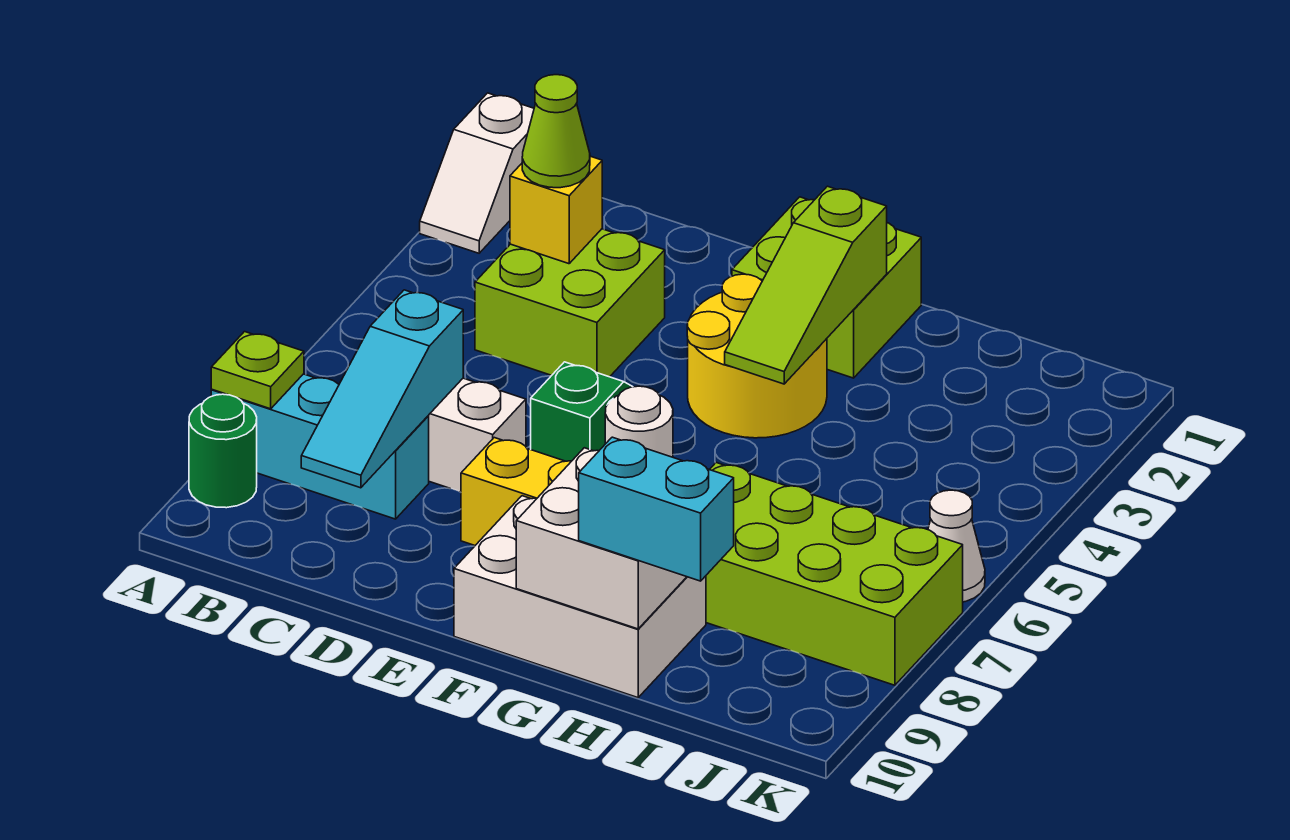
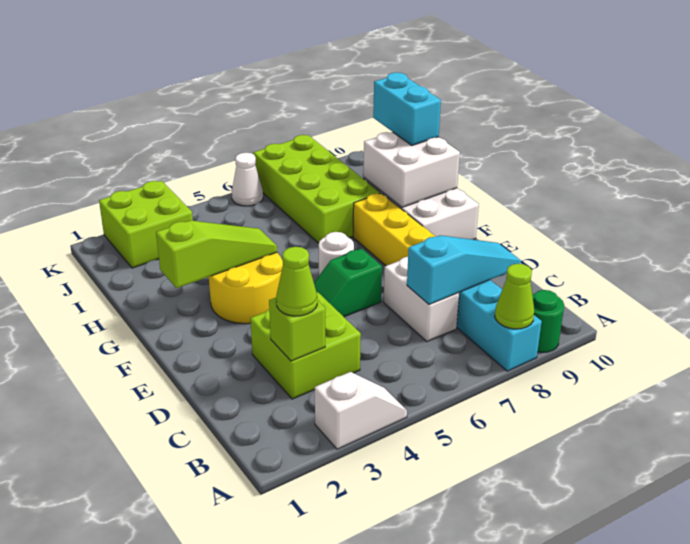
white slope A1:A2 level 1 top 1 -> white slope A3:A4 level 1 top 3
lime plate A8 level 2 -> lime cone A8 level 2
yellow brick C3 level 2 -> lime brick C3 level 2
lime brick F1:G2 level 1 -> lime brick J2:K3 level 1

